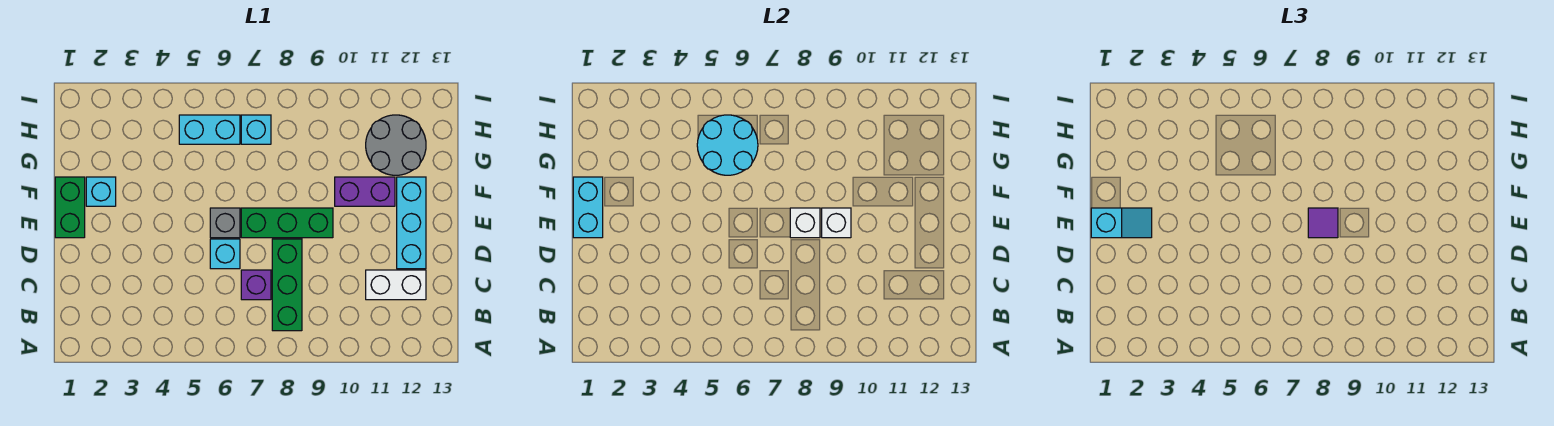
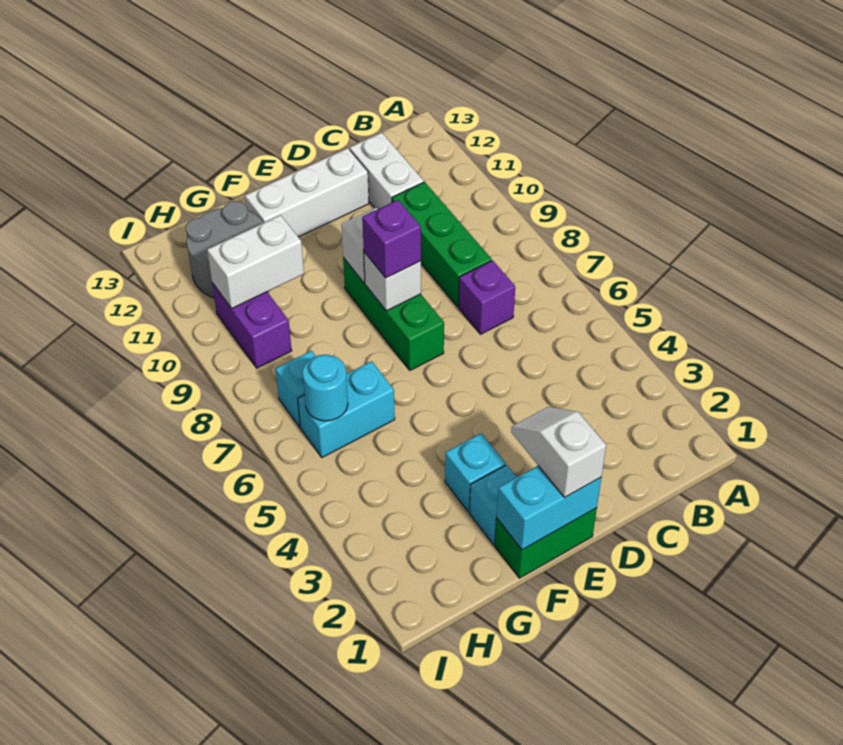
green brick B8:D8 level 1 -> green brick C8:C10 level 1
cyan brick D6 level 1 -> cyan brick F3 level 1
cyan brick D12:F12 level 1 -> white brick D12:F12 level 1
cyan slope E1:E2 level 3 top 1 -> white slope E1:E2 level 3 top 1
grey brick E6 level 1 -> none
purple tile E8 level 3 -> purple brick E8 level 3
purple brick F10:F11 level 1 -> purple brick H9:H10 level 1
cyan round brick G5:H6 level 2 -> cyan round brick H6 level 2
none -> white brick G10:H10 level 2
cyan brick H5:H6 level 1 -> cyan brick G6:H6 level 1

